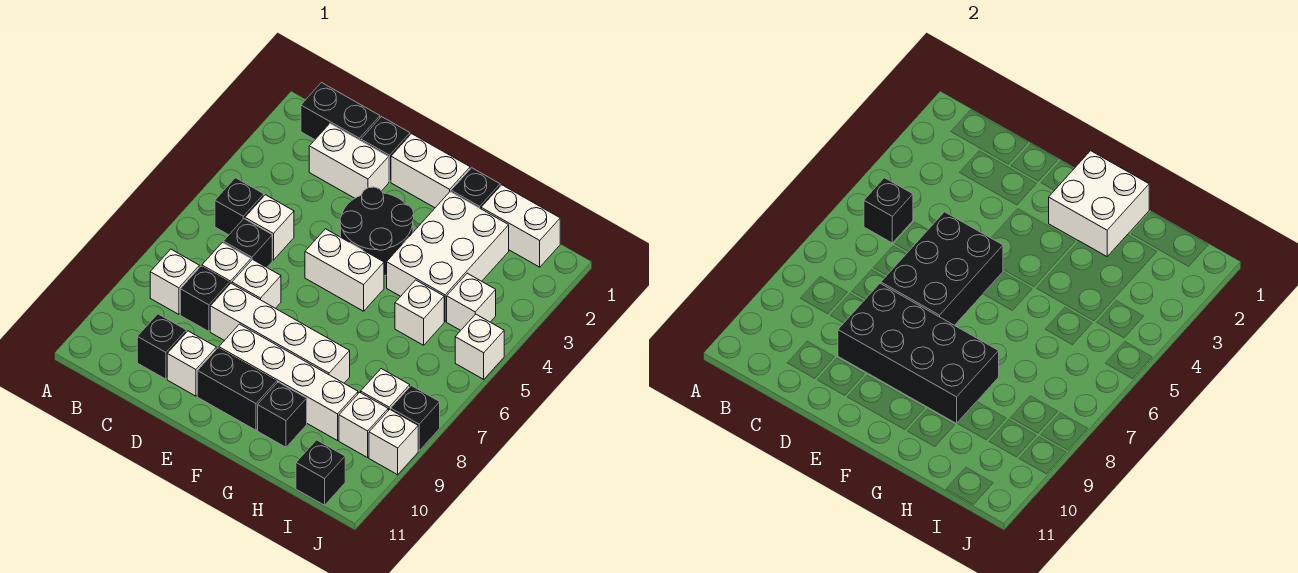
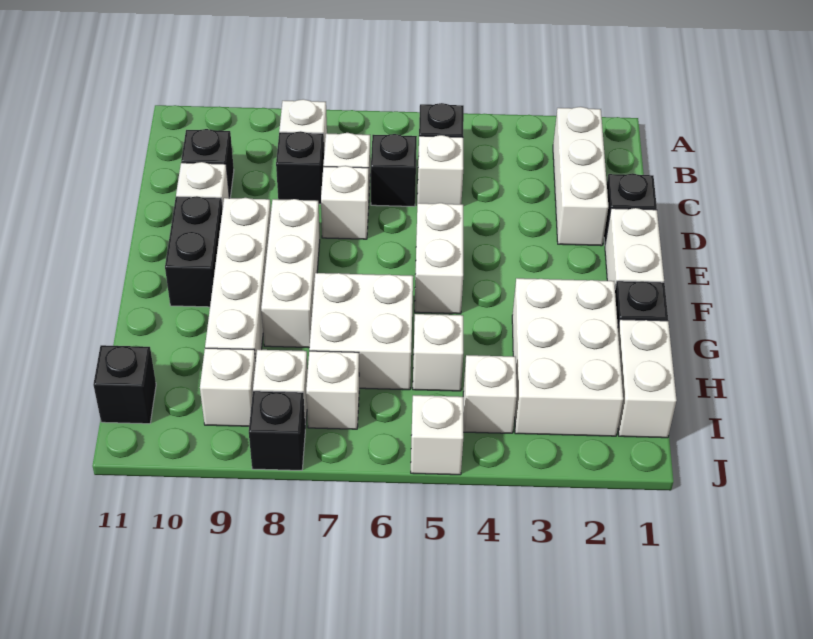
black brick B1:C1 level 1 -> none
black brick B5 level 2 -> none
white brick C2:D2 level 1 -> white brick B2:D2 level 1
black brick D5:E7 level 2 -> none
white brick D8:G8 level 1 -> white brick E8:G8 level 1
black brick D8:G9 level 2 -> none
black round brick E3:F4 level 1 -> none
white brick F1:G2 level 2 -> white brick G6:H7 level 1
white brick G2:H4 level 1 -> white brick G2:I3 level 1
black brick G10 level 1 -> none
white brick J9 level 1 -> white brick I7 level 1

